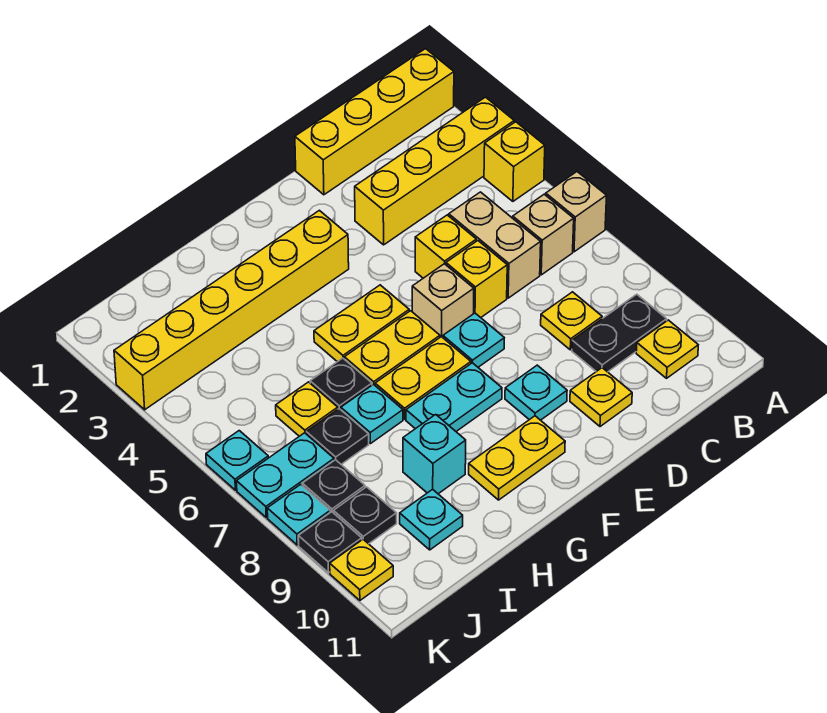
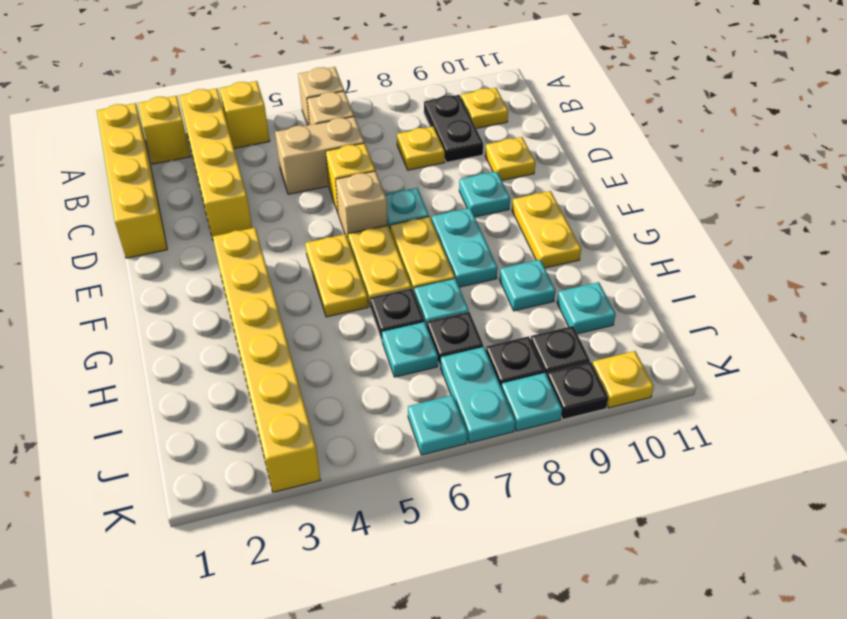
yellow brick D5 level 1 -> yellow brick A2 level 1
cyan brick H9 level 1 -> cyan plate H9 level 1
yellow plate I6 level 1 -> cyan plate I6 level 1

